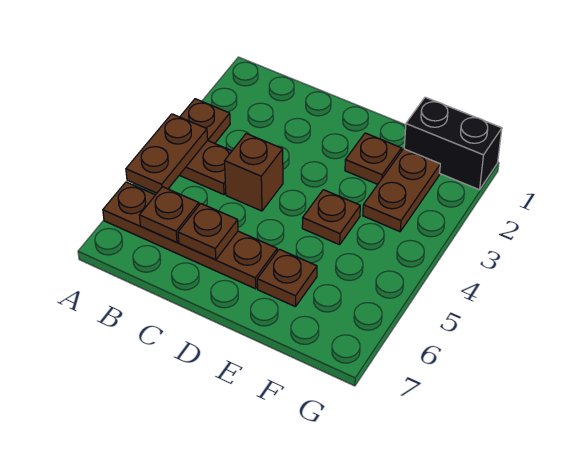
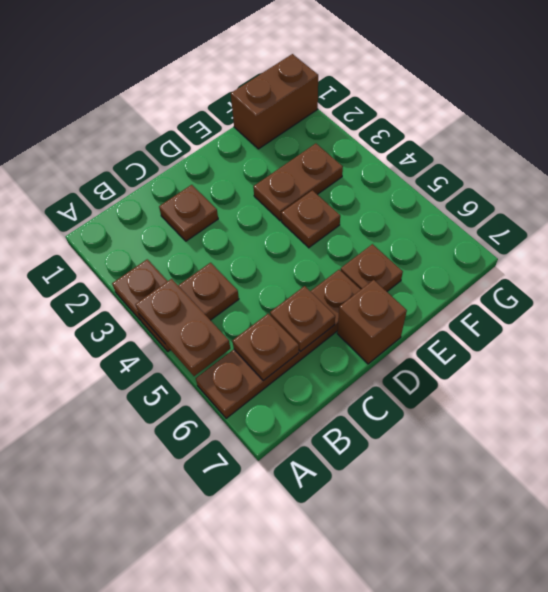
brown brick C4 level 1 -> brown brick D7 level 1
brown plate E2 level 1 -> brown plate C2 level 1
black brick F1:G1 level 1 -> brown brick F1:G1 level 1
brown plate F2:F3 level 1 -> brown plate E3:F3 level 1

